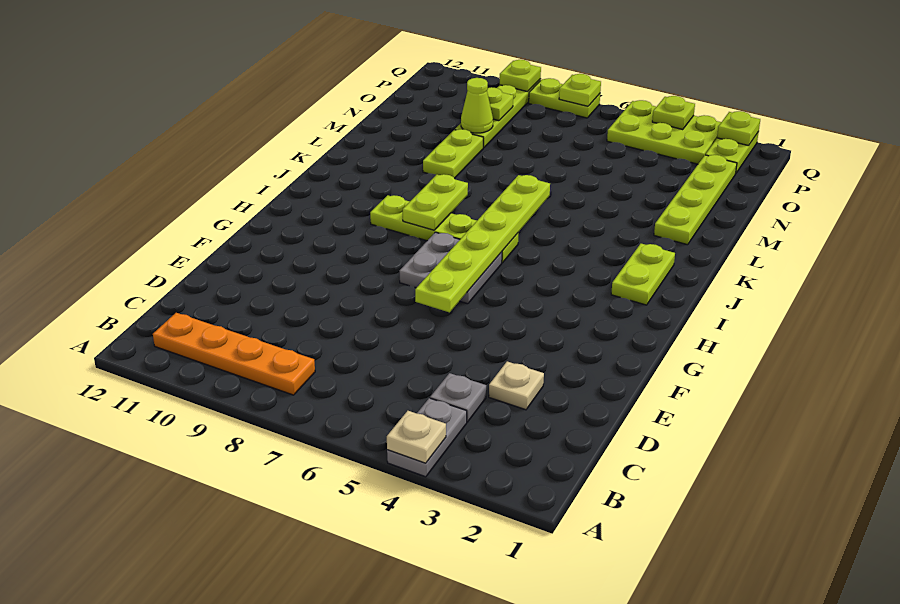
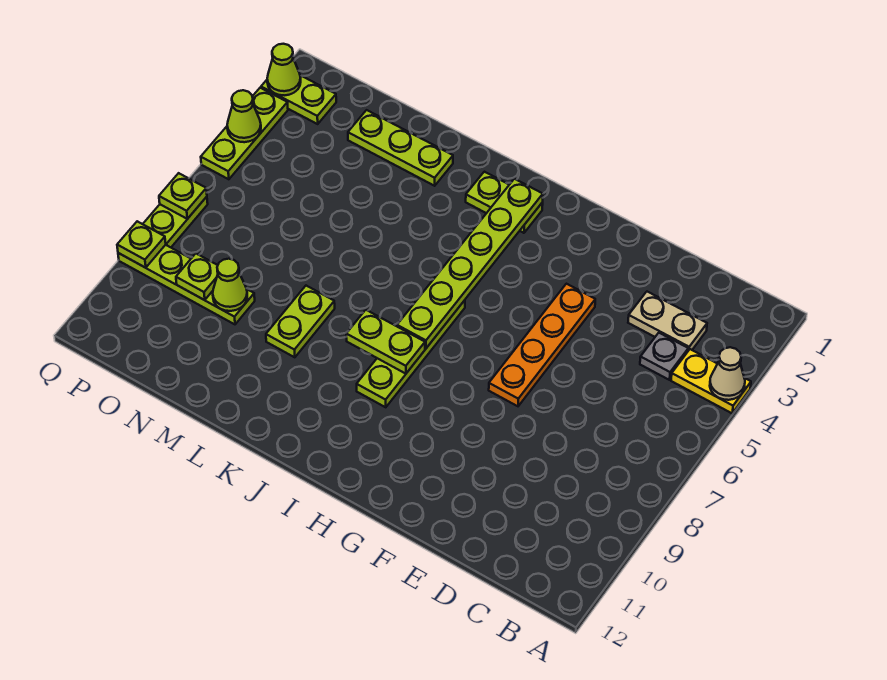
grey plate A4:B4 level 1 -> yellow plate A4:B4 level 1
tan plate A4 level 2 -> tan cone A4 level 2
orange plate B8:B11 level 1 -> orange plate F4:F7 level 1
tan plate D3 level 1 -> tan plate C3:D3 level 1
lime plate F6:K6 level 2 -> lime plate I2:I7 level 2
grey plate G6:H7 level 1 -> none
lime plate L2:O2 level 1 -> lime plate L2:N2 level 1
lime plate L9:M9 level 1 -> lime plate L8:L9 level 1
lime plate P3:Q5 level 1 -> lime plate Q3:Q5 level 1
lime plate Q2 level 2 -> lime cone Q2 level 2
lime plate Q4 level 2 -> lime cone Q4 level 2

